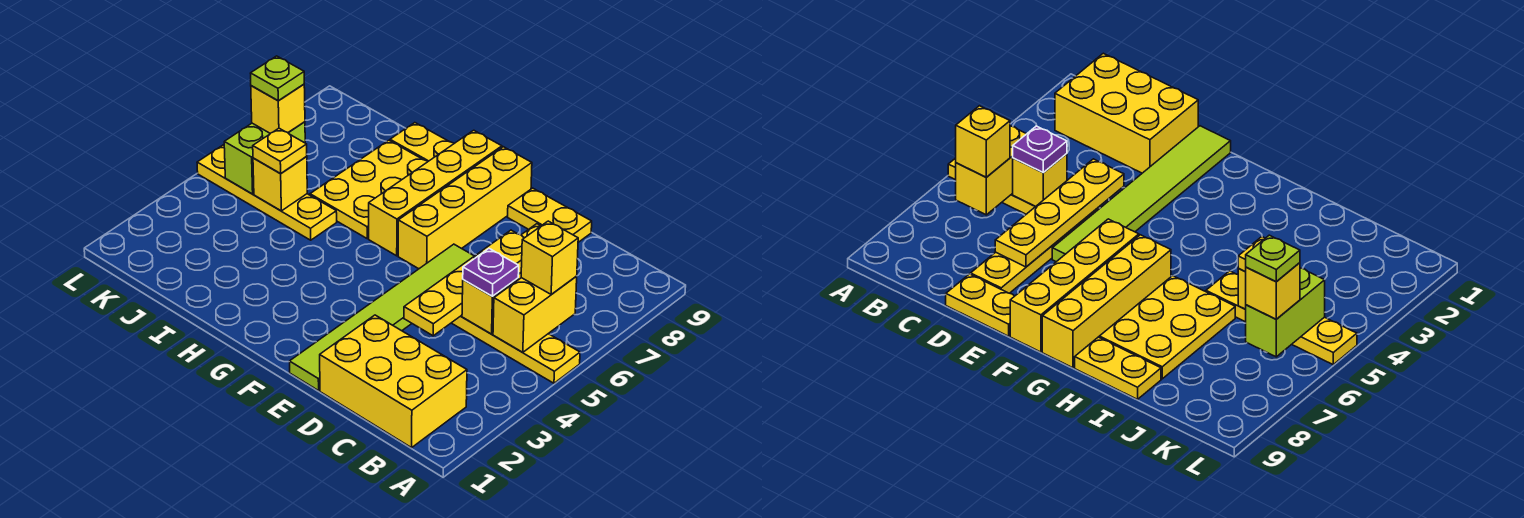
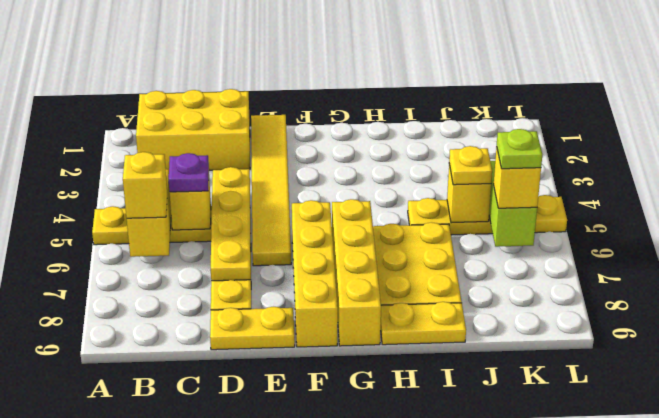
lime tile E1:E6 level 1 -> yellow tile E1:E6 level 1

